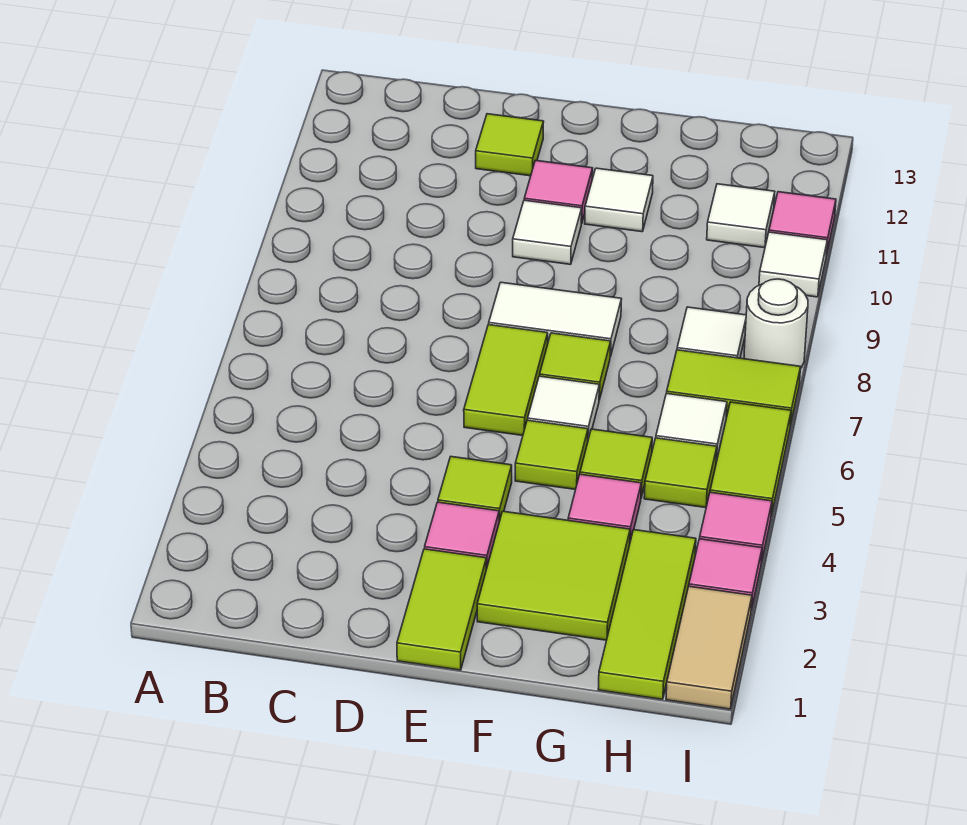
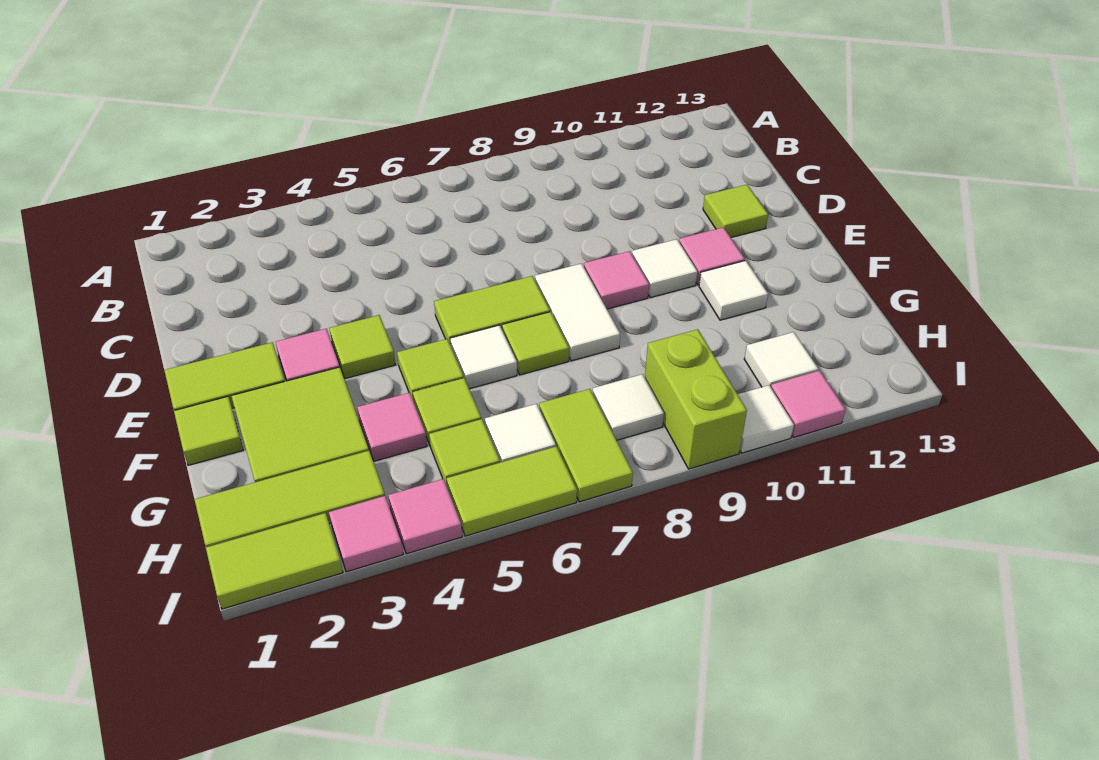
none -> pink tile E9 level 1
none -> lime tile F1 level 1
none -> lime brick H9:I9 level 1
tan tile I1:I2 level 1 -> lime tile I1:I2 level 1
white round brick I8 level 1 -> none

